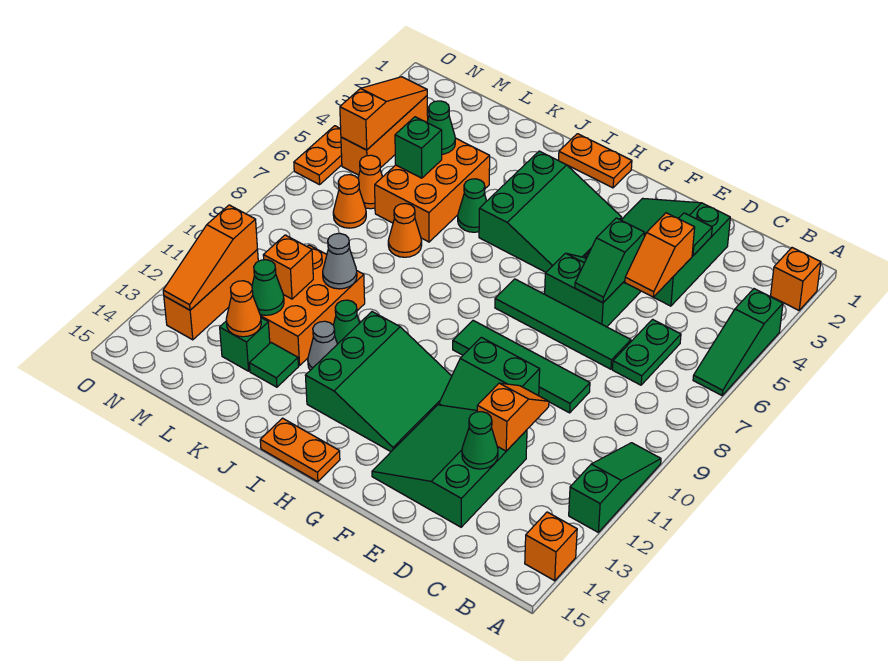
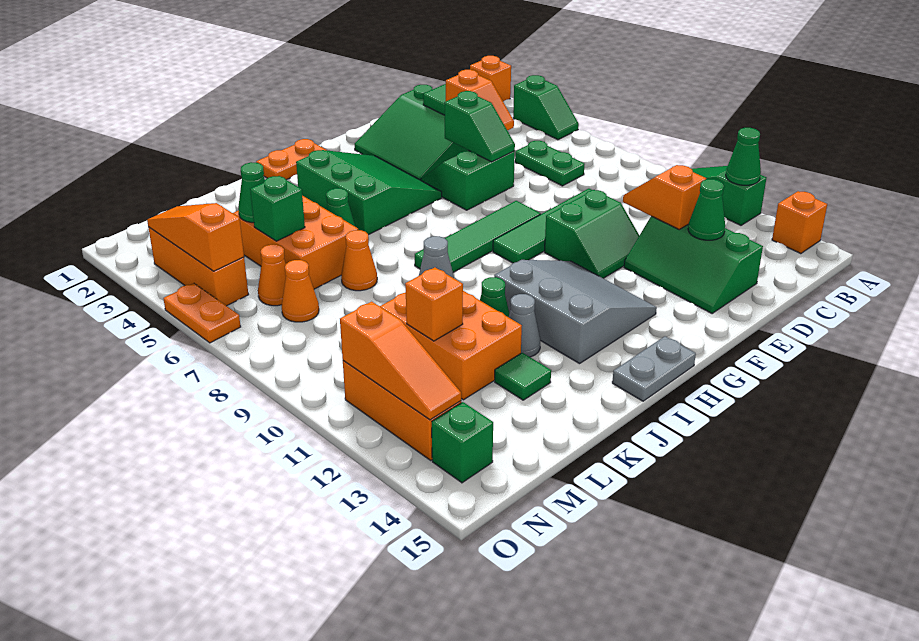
green slope A4:A6 level 1 top 4 -> green slope A4:A5 level 1 top 4
green tile D7:G7 level 1 -> green tile F8:I8 level 1
green slope D12:F14 level 1 top D -> green slope D12:E14 level 1 top D
green slope G11:I13 level 1 top I -> grey slope G11:I13 level 1 top I
orange plate H15:I15 level 1 -> grey plate H15:I15 level 1
green cone L12 level 2 -> green cone A12 level 2
green brick L13 level 1 -> green brick N14 level 1
orange cone L13 level 2 -> none

